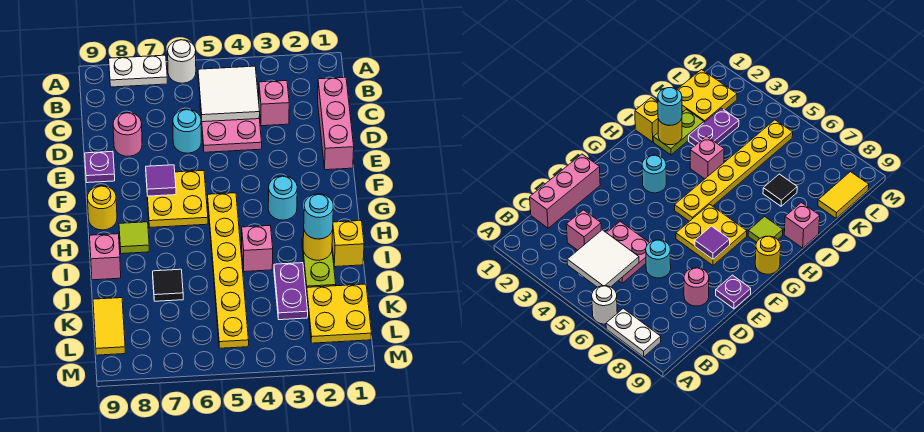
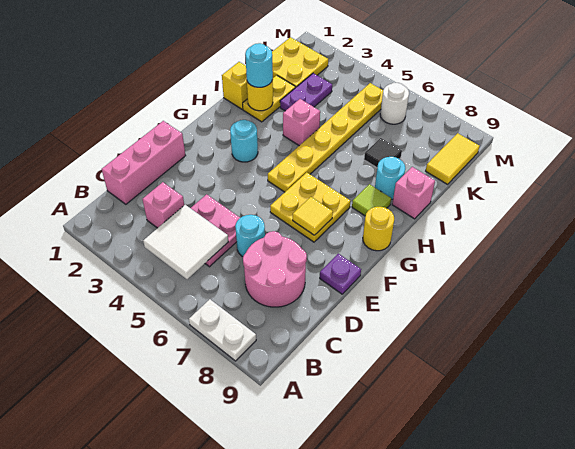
white round brick A6 level 1 -> white round brick L6 level 1
pink round brick D8 level 1 -> pink round brick C7:D8 level 1
purple tile F7 level 2 -> yellow tile F7 level 2
lime plate I2:J2 level 1 -> yellow plate I2:J2 level 1
none -> cyan round brick I8 level 1

